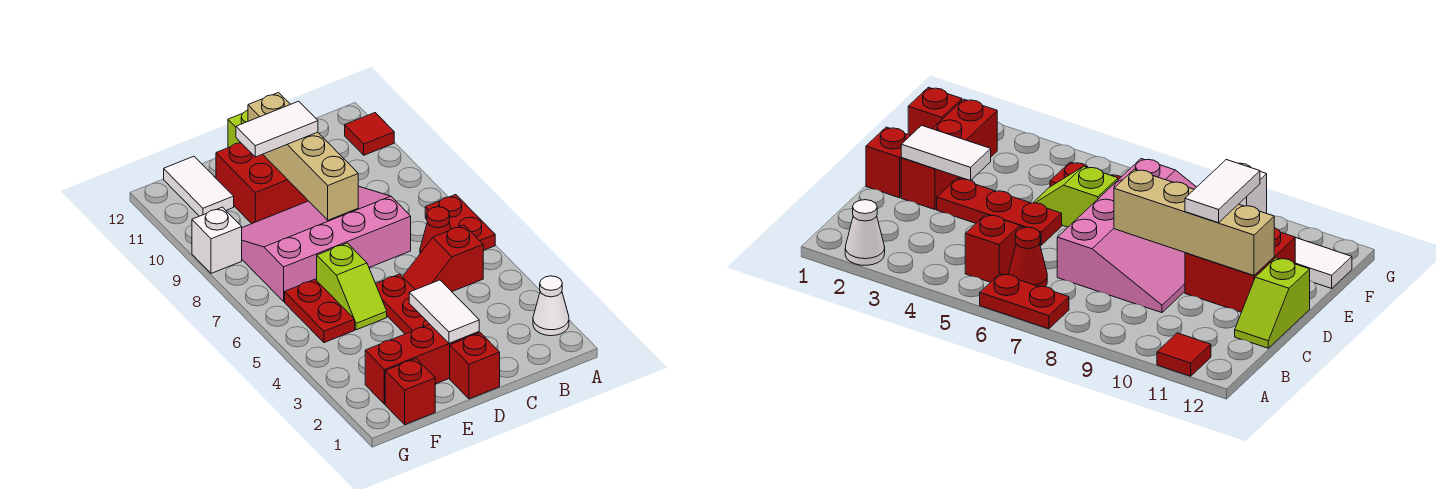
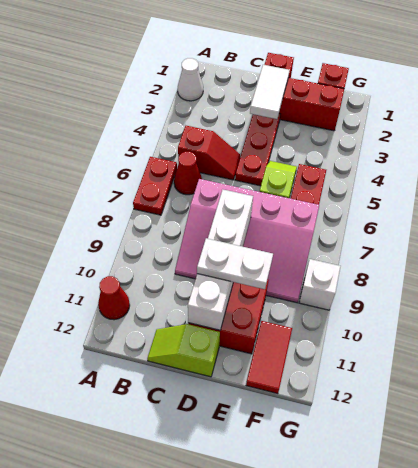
red tile A11 level 1 -> red cone A11 level 1
tan brick D8:D11 level 2 -> white brick D8:D11 level 2
white tile D10:E10 level 3 -> white plate D10:E10 level 3
white tile F11:F12 level 1 -> red tile F11:F12 level 1

